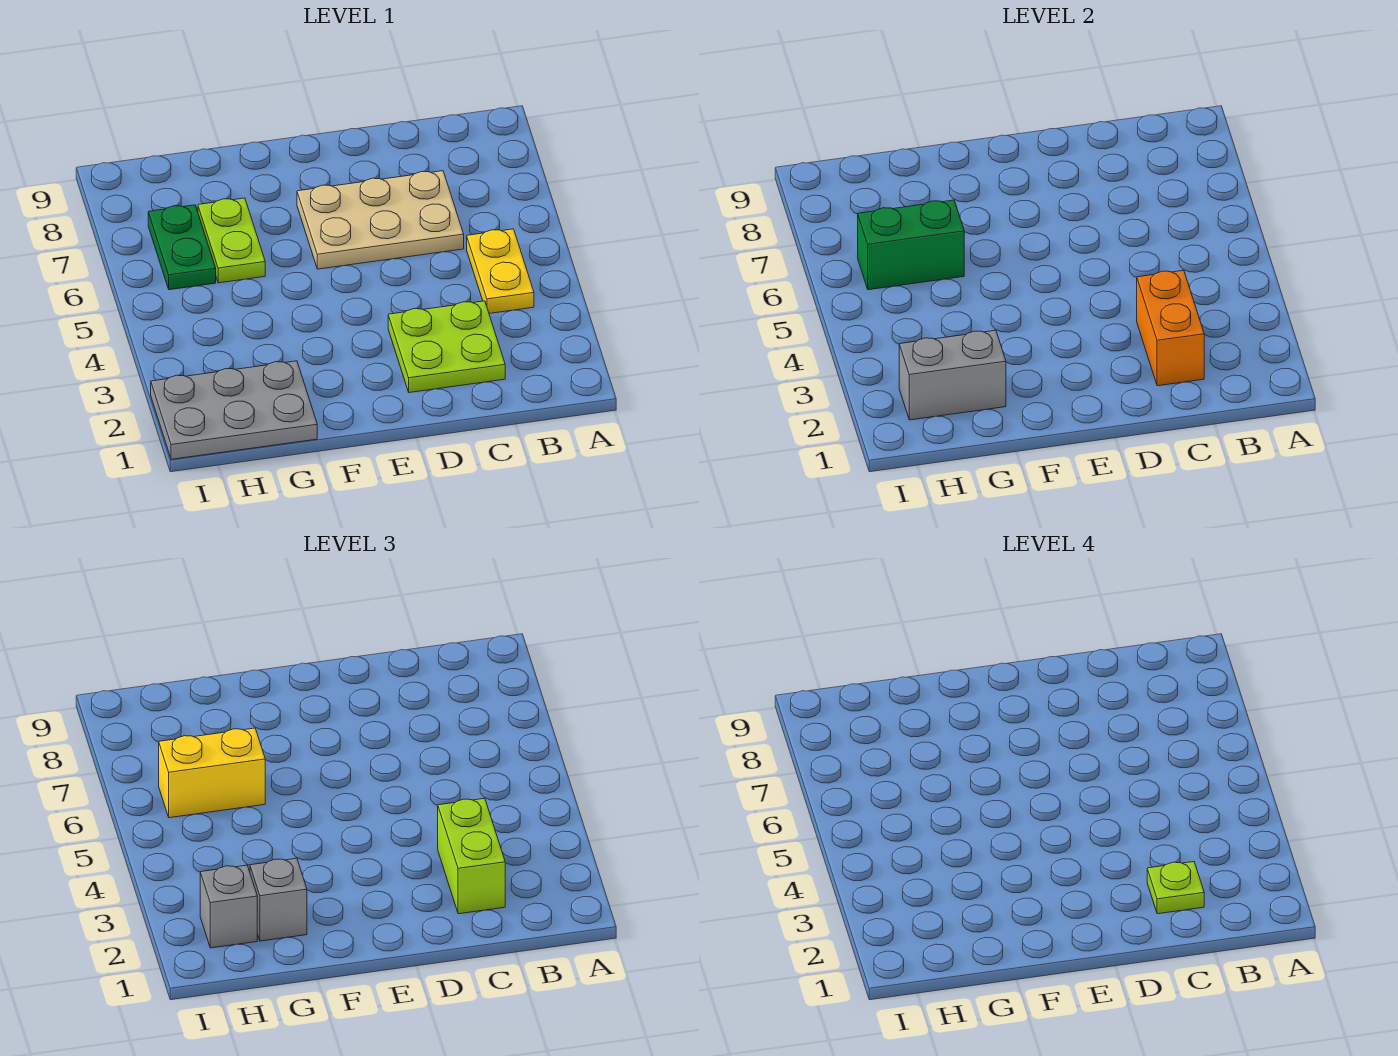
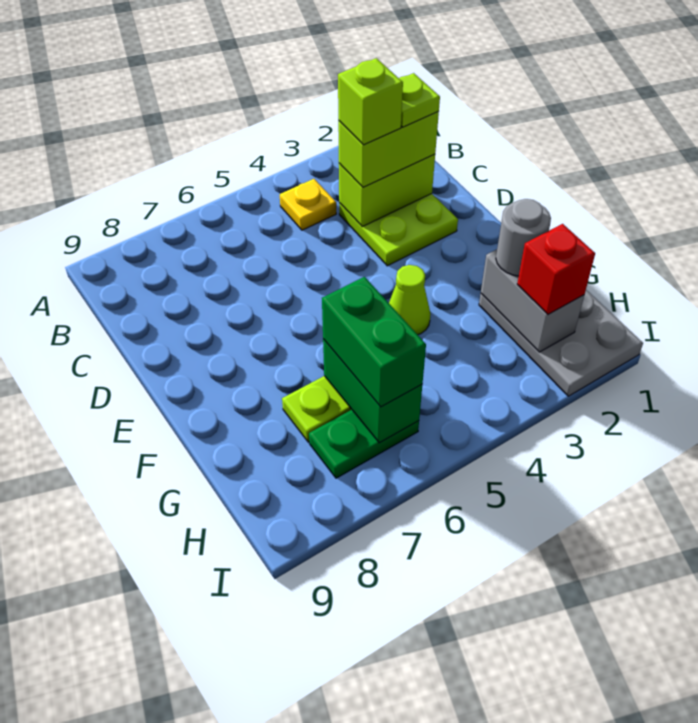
yellow plate B4:B5 level 1 -> yellow plate B4 level 1
orange brick C2:C3 level 2 -> lime brick C2:C3 level 2
none -> lime brick C3 level 4
tan plate C6:E7 level 1 -> none
none -> lime cone F4 level 1
grey brick G2 level 3 -> grey round brick G2 level 3
yellow brick G6:H6 level 3 -> green brick G6:H6 level 3
grey brick H2 level 3 -> red brick H2 level 3

